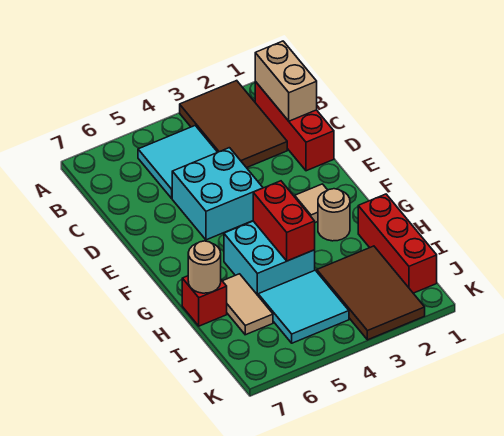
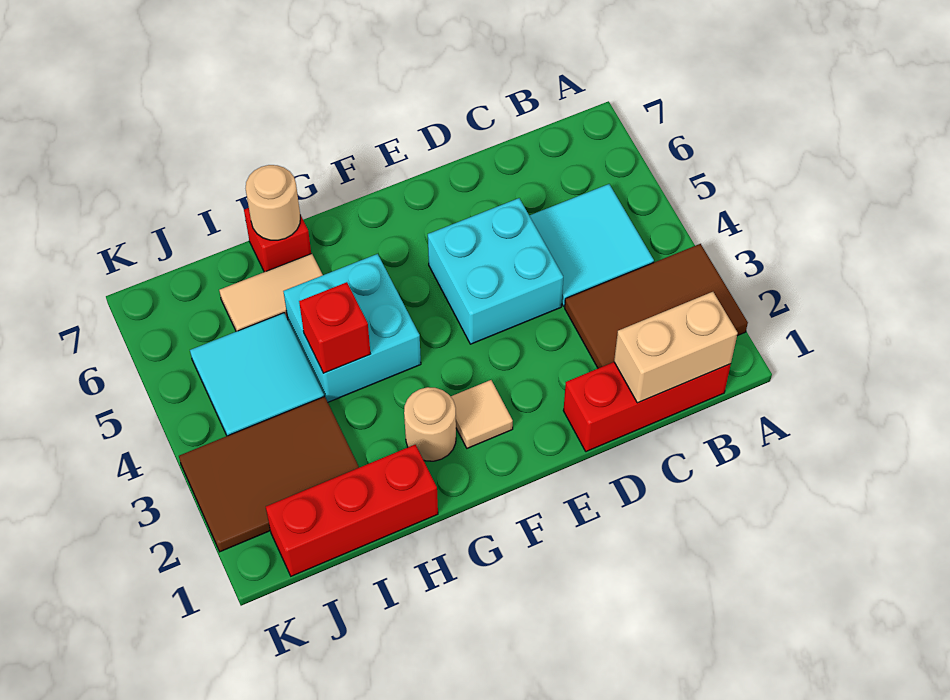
red brick G4:H4 level 2 -> red brick H4 level 2

